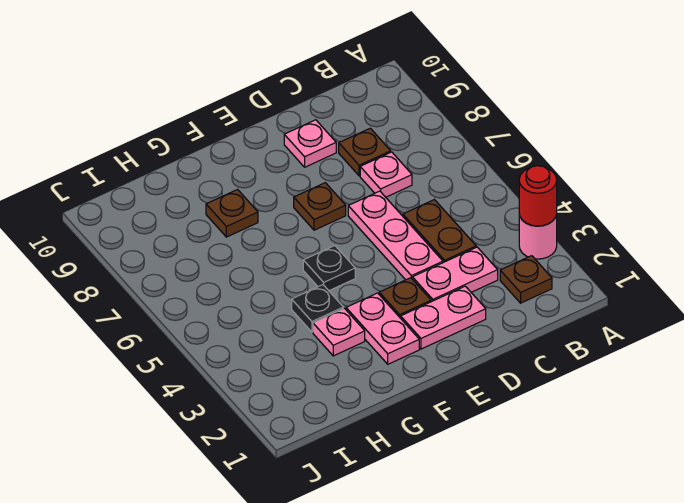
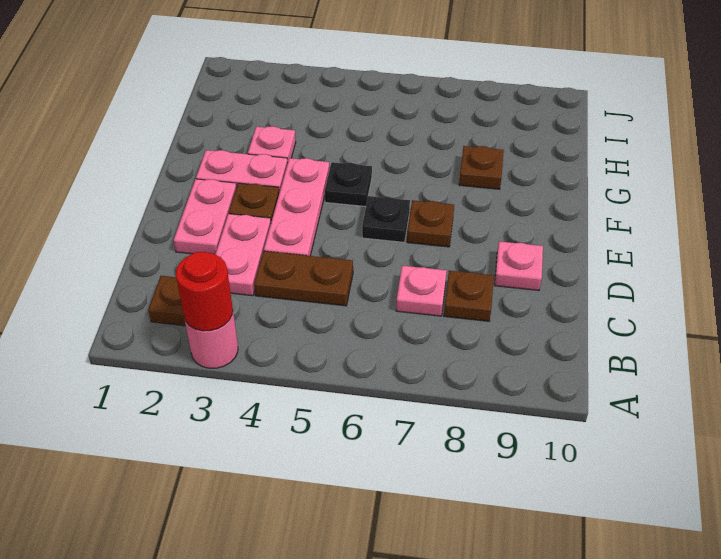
pink plate D4:D6 level 1 -> pink plate D4:F4 level 1
black plate G4 level 1 -> black plate E6 level 1

